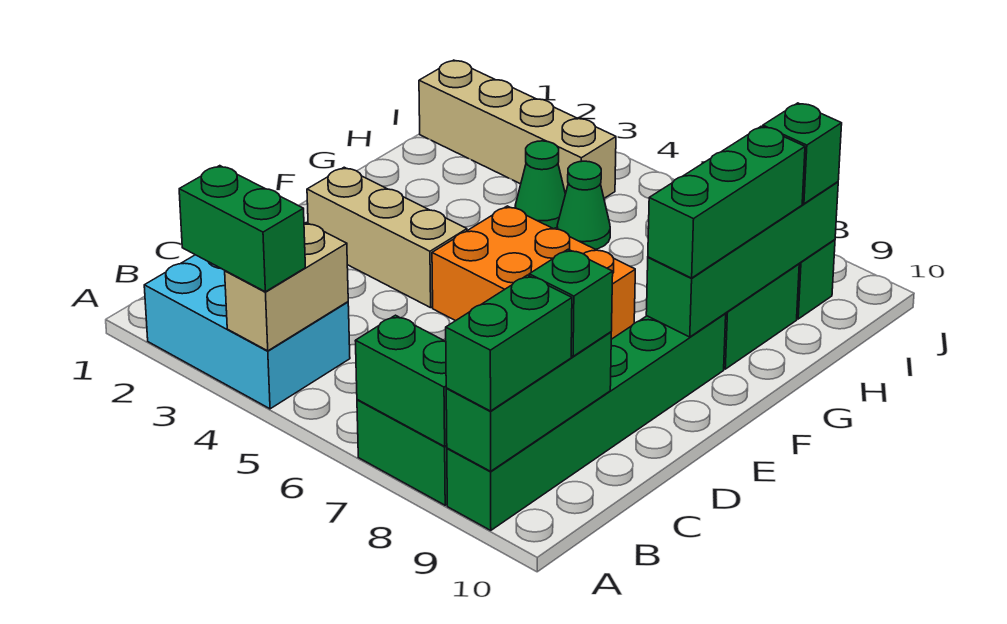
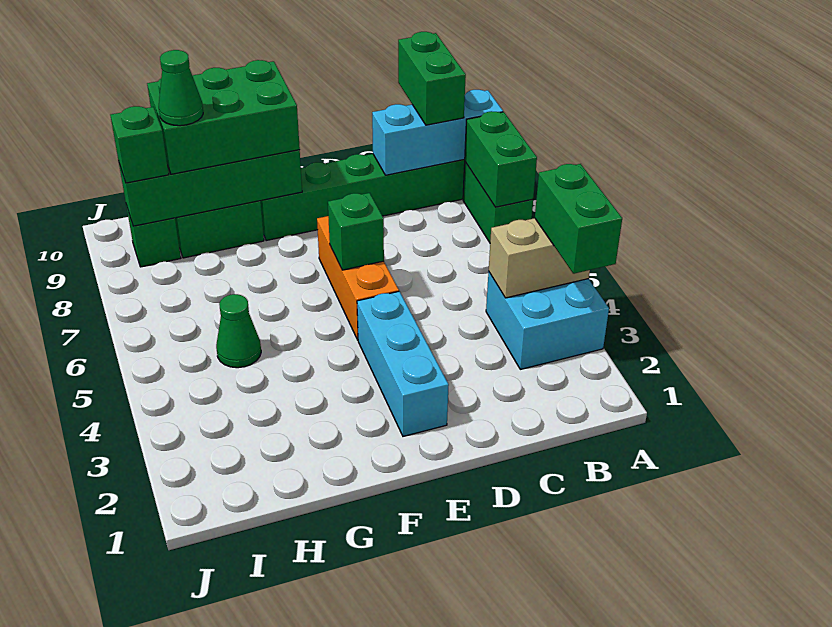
cyan brick A2:B4 level 1 -> cyan brick A3:B4 level 1
green brick A9:C9 level 2 -> cyan brick A9:C9 level 2
green brick A9:B9 level 3 -> green brick B9:B10 level 3
green brick C9 level 3 -> green brick E6 level 2
tan brick E2:E4 level 1 -> cyan brick E2:E4 level 1
orange brick E5:F7 level 1 -> orange brick E5:E7 level 1
green brick F9:H9 level 3 -> green brick F9:H10 level 3
green cone H4 level 1 -> green cone H9 level 4
tan brick I1:I4 level 1 -> none

